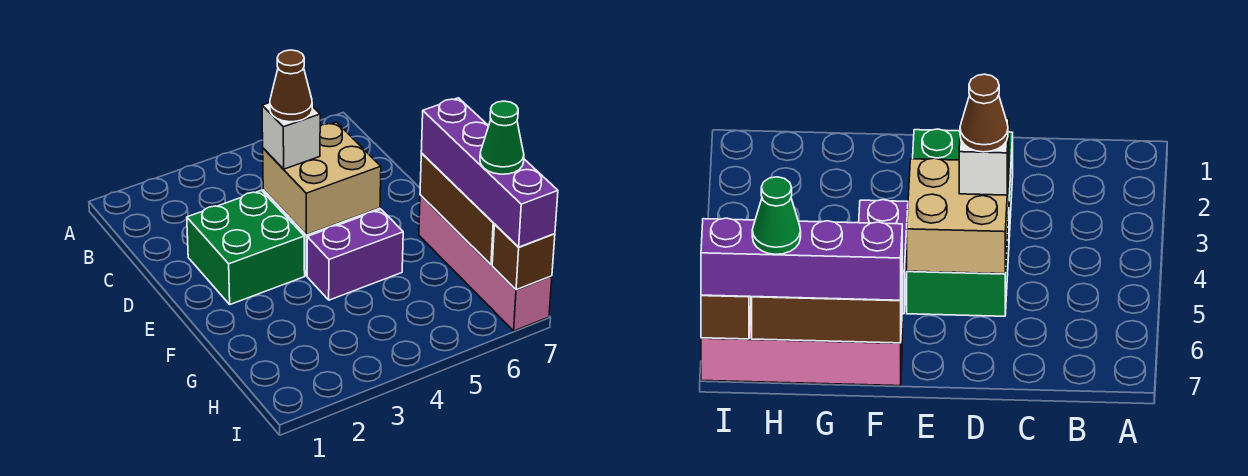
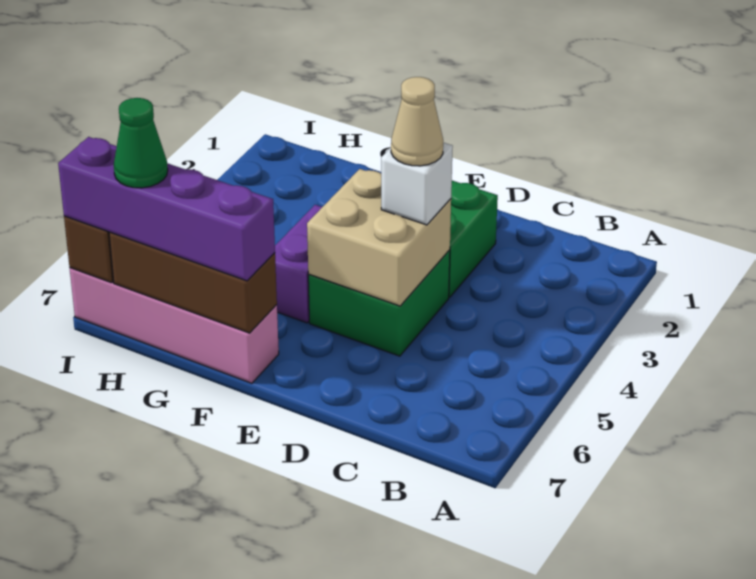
brown cone D4 level 4 -> tan cone D4 level 4

